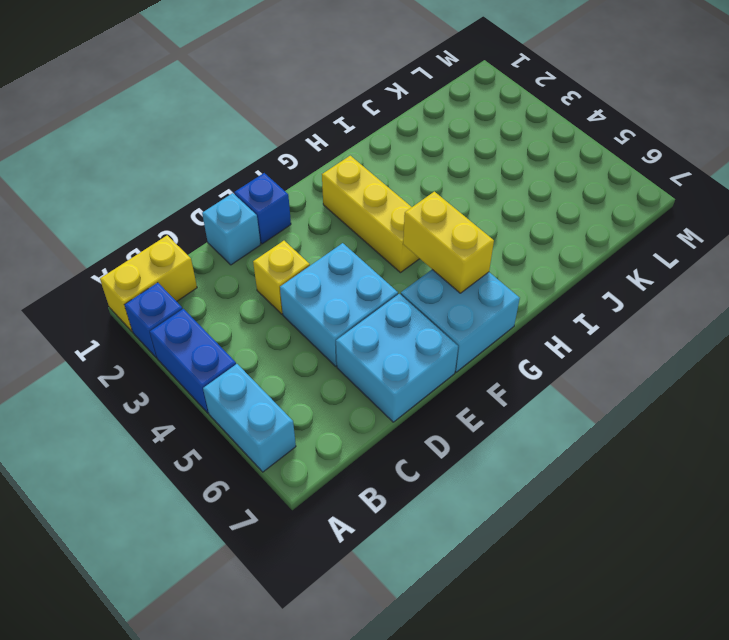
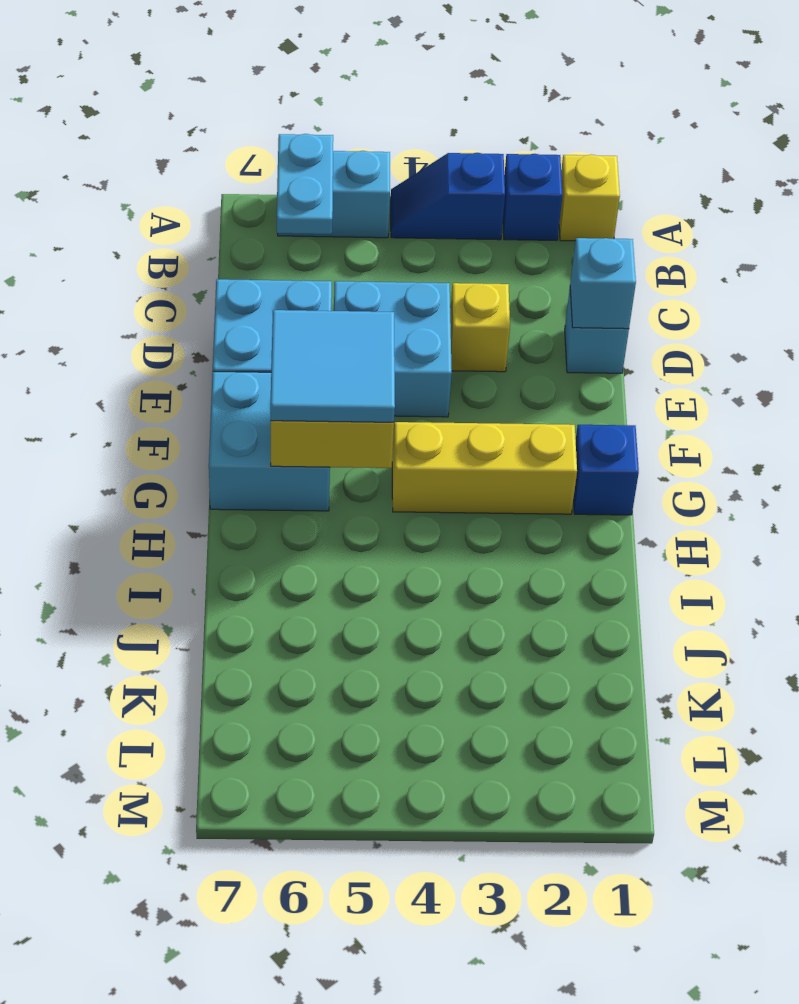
yellow brick A1:B1 level 1 -> yellow brick A1 level 1
blue brick A3:A4 level 1 -> blue slope A3:A4 level 1 top 3
none -> cyan plate A6:B6 level 2
none -> cyan brick D1 level 2
blue brick E1 level 1 -> blue brick G1 level 1
none -> cyan tile F5:G6 level 3

